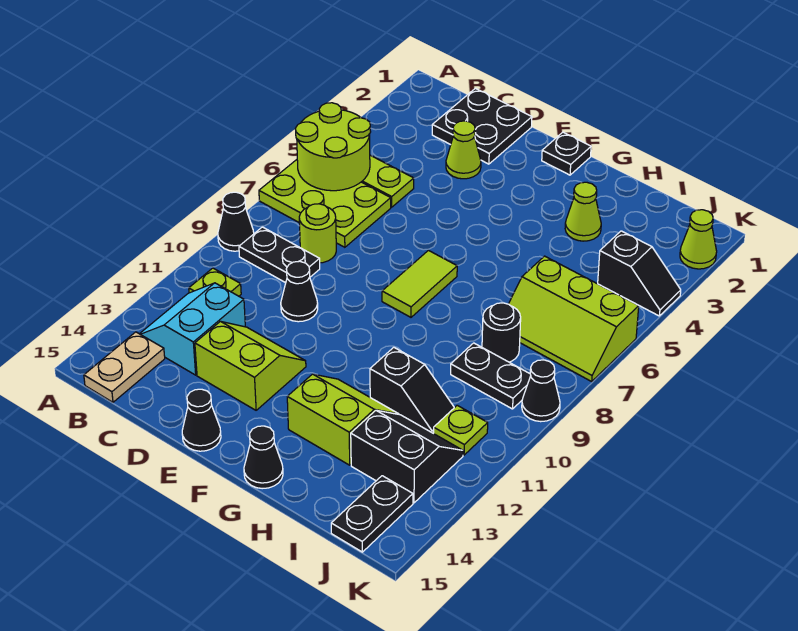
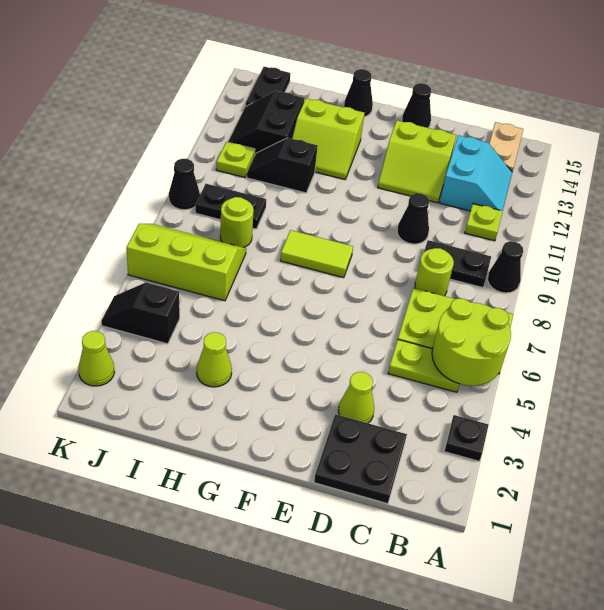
black plate F1 level 1 -> black plate A3 level 1
lime tile F7:F8 level 1 -> lime tile F8:G8 level 1
black round brick I8 level 1 -> lime round brick I8 level 1
black slope I12:J13 level 1 top 13 -> black slope I12:J13 level 1 top I

